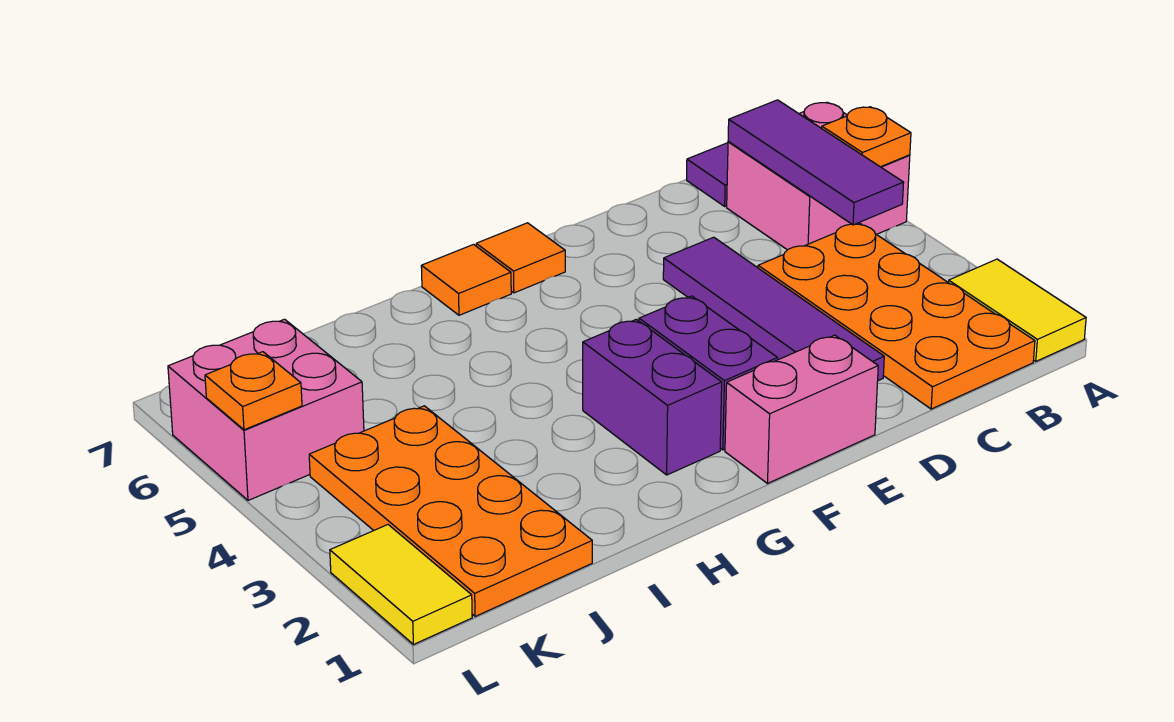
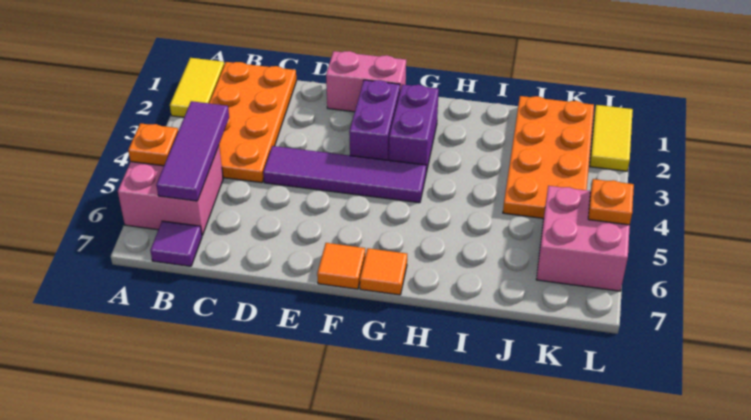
purple tile D2:D5 level 1 -> purple tile D4:G4 level 1

